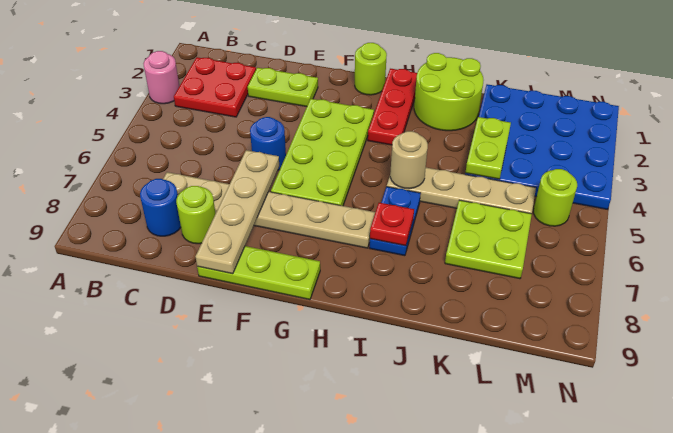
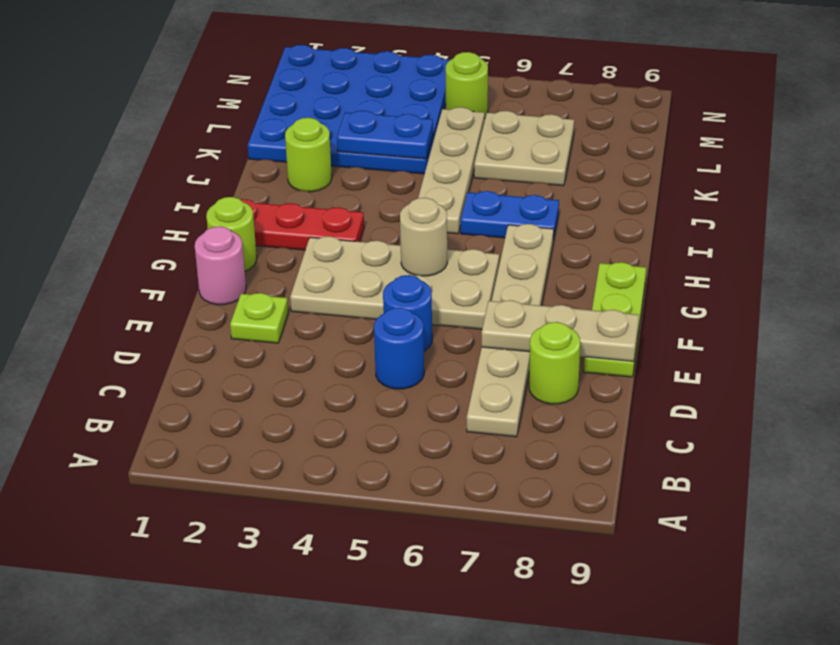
pink round brick A3 level 1 -> pink round brick F1 level 1
red plate B2:C3 level 1 -> none
blue round brick C8 level 1 -> blue round brick D5 level 1
lime plate D2:E2 level 1 -> lime plate E2 level 1
tan plate E6:E9 level 2 -> tan plate E7:E9 level 2
lime plate F3:G6 level 1 -> tan plate F3:G6 level 1
lime round brick I1:J2 level 1 -> lime round brick J2 level 1
tan round brick I5 level 2 -> tan round brick G5 level 2
red plate I7 level 2 -> none
lime plate K3:K4 level 2 -> blue plate K3:K4 level 2
lime plate K6:L7 level 1 -> tan plate K6:L7 level 1

